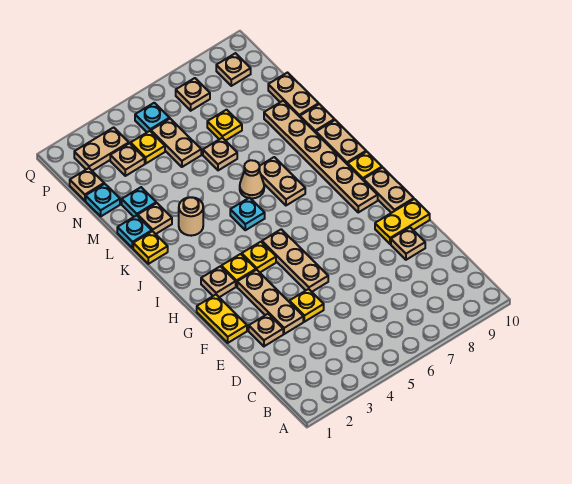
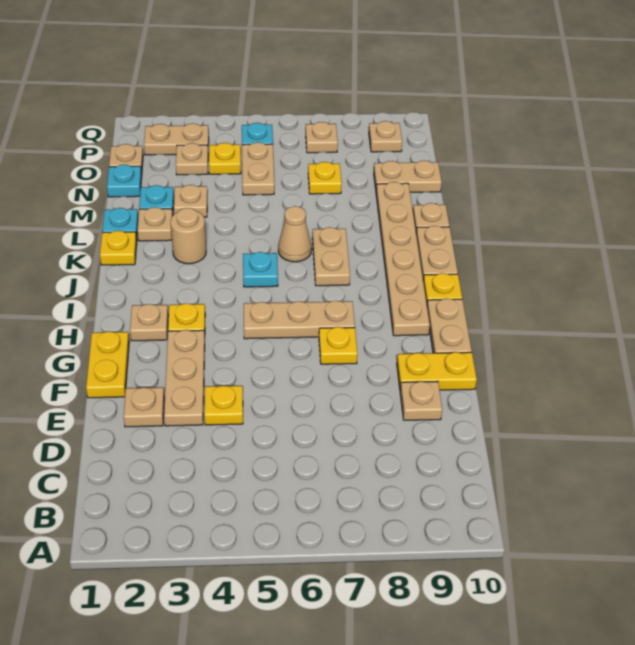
tan plate F5:H5 level 1 -> tan plate H5:H7 level 1
yellow plate H4 level 1 -> yellow plate G7 level 1
tan plate M6 level 1 -> tan plate M3 level 1
tan plate M10:N10 level 1 -> tan plate N9:N10 level 1

